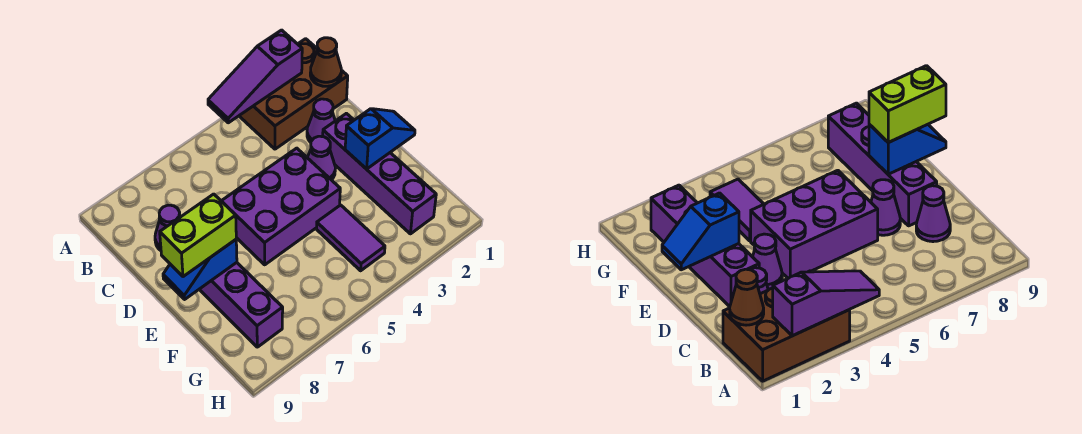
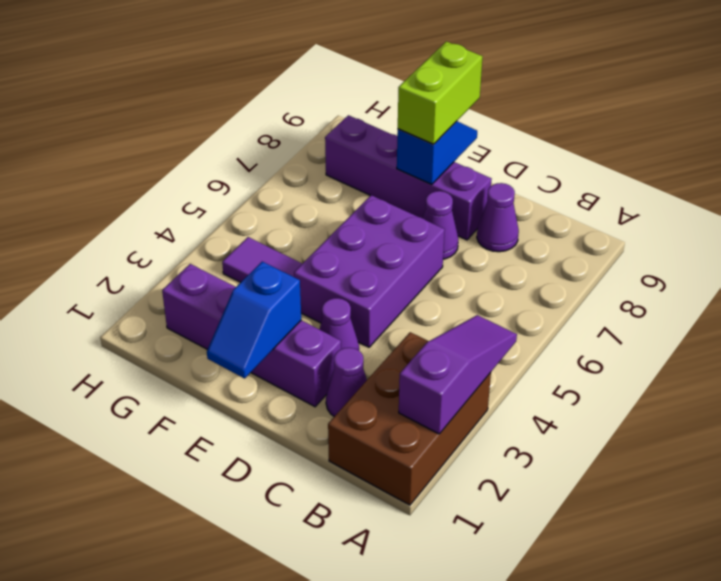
brown cone B1 level 2 -> none

